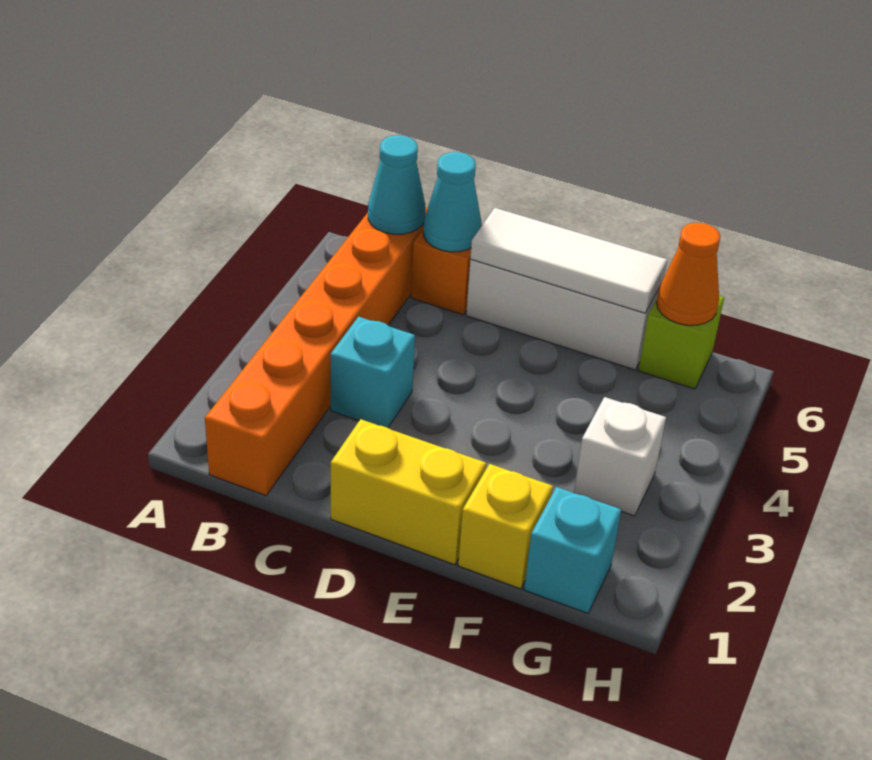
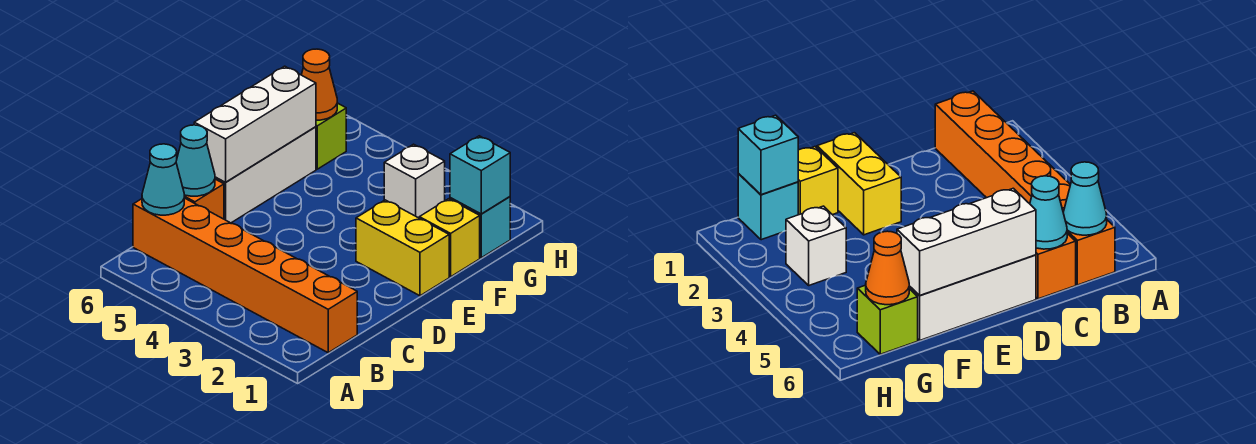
cyan brick C3 level 1 -> cyan brick G1 level 2
yellow brick D1:E1 level 1 -> yellow brick E1:E2 level 1
white tile D6:F6 level 2 -> white brick D6:F6 level 2

